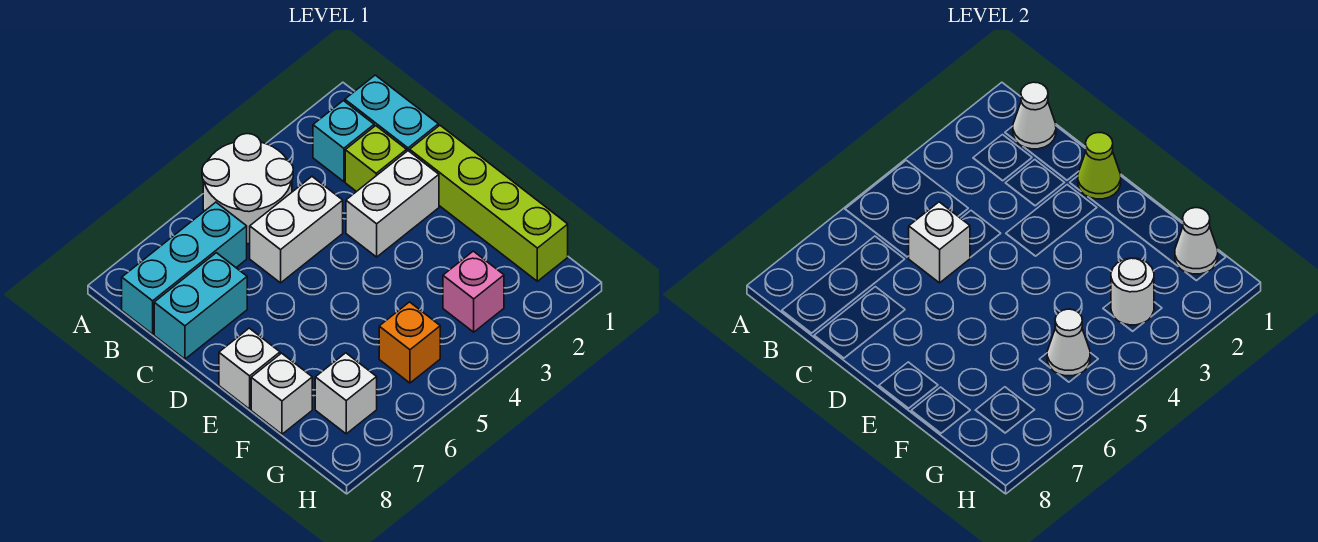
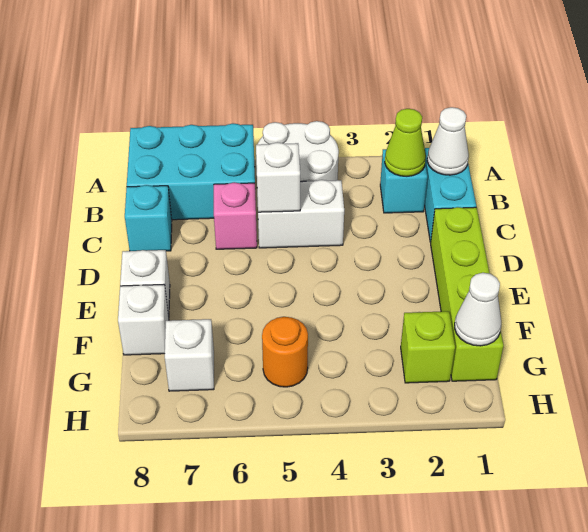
cyan brick B6:B8 level 1 -> cyan brick A6:B8 level 1
lime brick C2 level 1 -> lime brick G2 level 1
cyan brick C7:C8 level 1 -> cyan brick C8 level 1
lime cone D1 level 2 -> lime cone B2 level 2
white brick D2:D3 level 1 -> none
pink brick G3 level 1 -> pink brick C6 level 1
white round brick G3 level 2 -> none
orange brick G5 level 1 -> orange round brick G5 level 1
white cone G5 level 2 -> none

